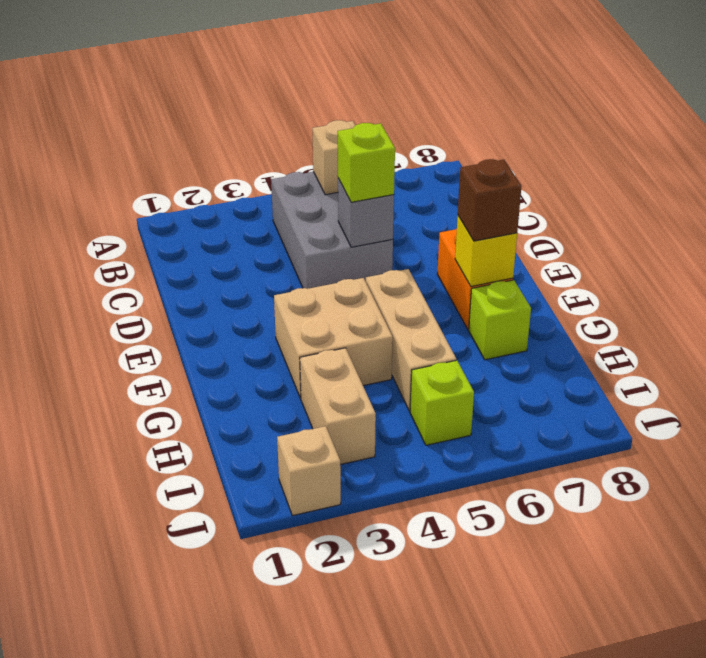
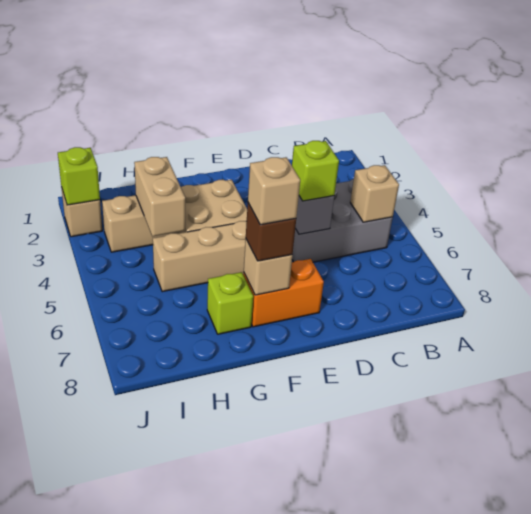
yellow brick F7 level 2 -> tan brick F7 level 2
none -> tan brick F7 level 4
none -> tan brick H3:H4 level 2
lime brick I5 level 1 -> lime brick J2 level 2

